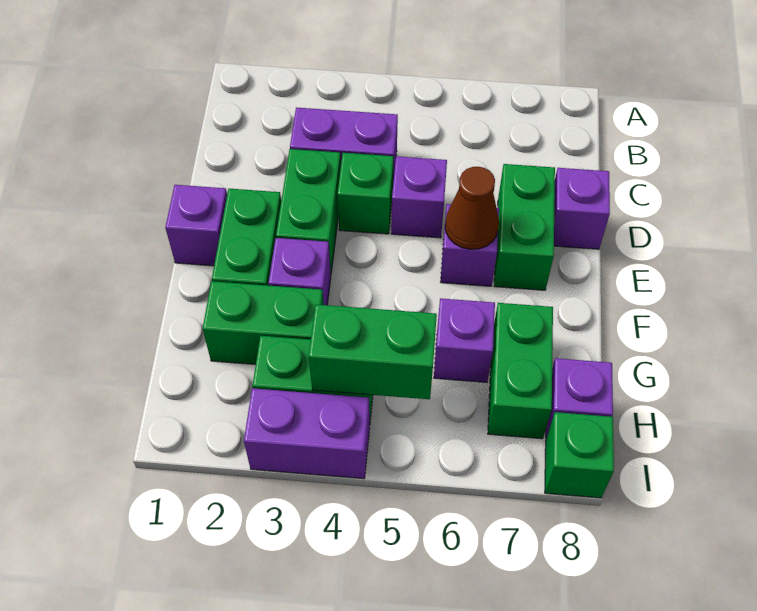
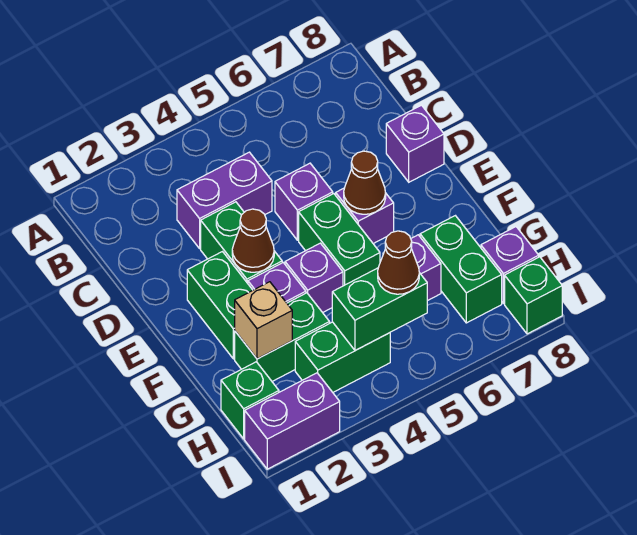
green brick D4 level 1 -> green brick H1 level 1
green brick D7:E7 level 1 -> green brick E5:F5 level 1
purple brick E1 level 1 -> purple brick F4 level 1
none -> brown cone E3 level 2
none -> tan brick G2 level 2
none -> brown cone H5 level 3
purple brick I3:I4 level 1 -> purple brick I1:I2 level 1

